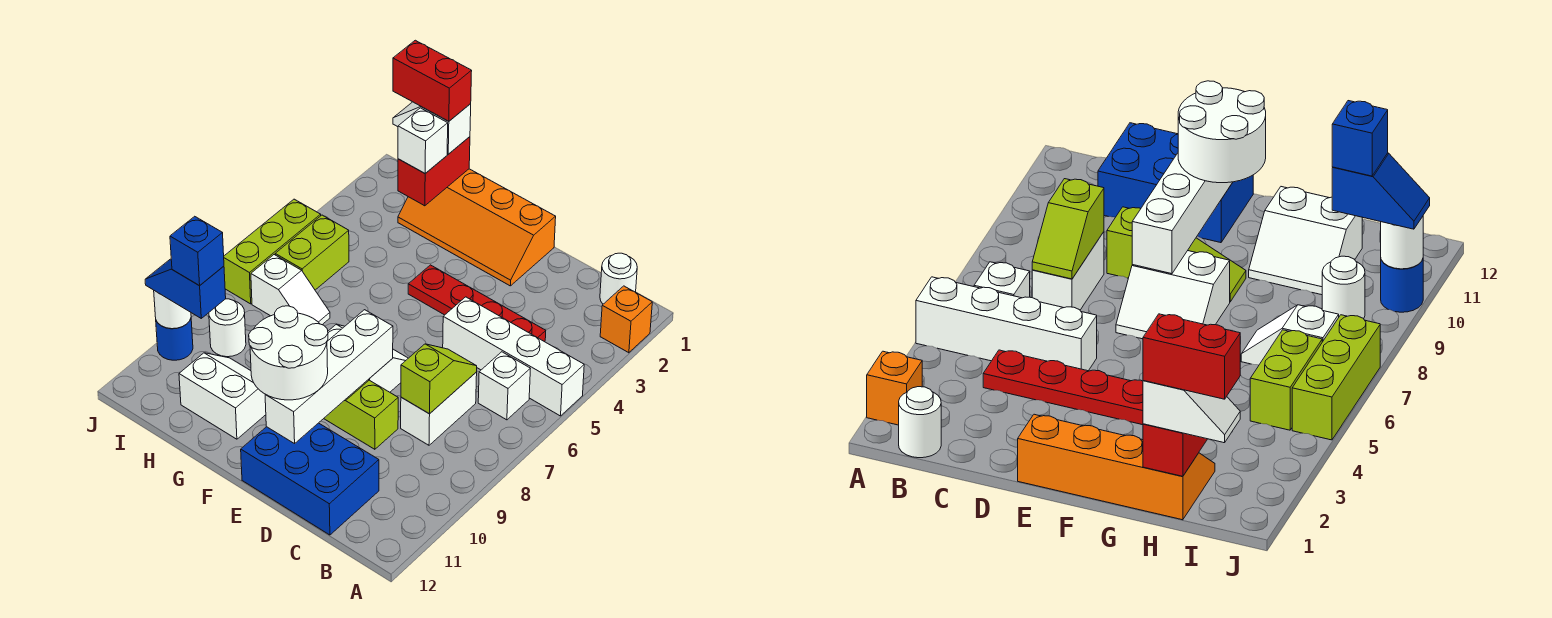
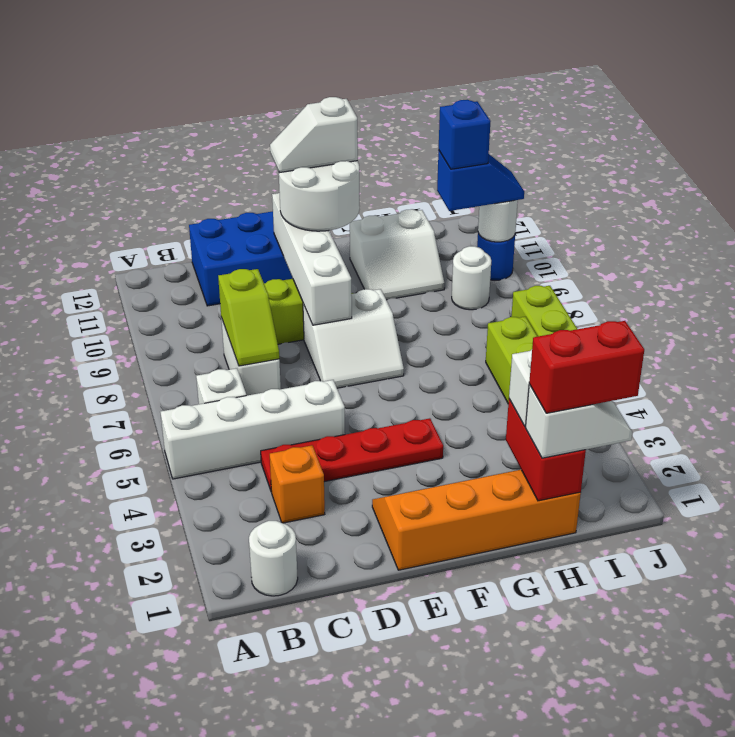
orange brick A2 level 1 -> orange brick C3 level 1
white slope H7:I7 level 1 top I -> white slope E11:F11 level 4 top F

